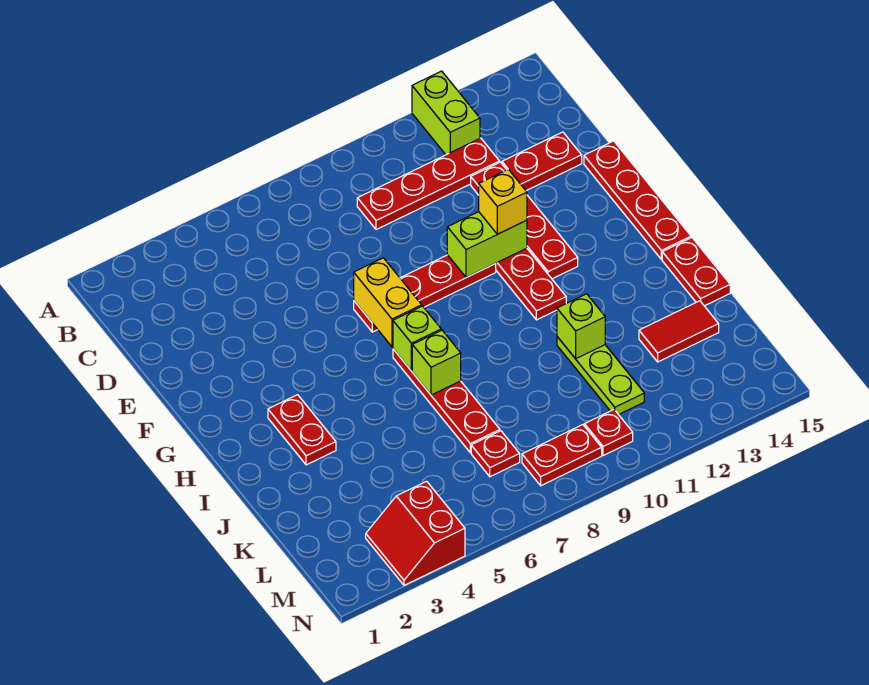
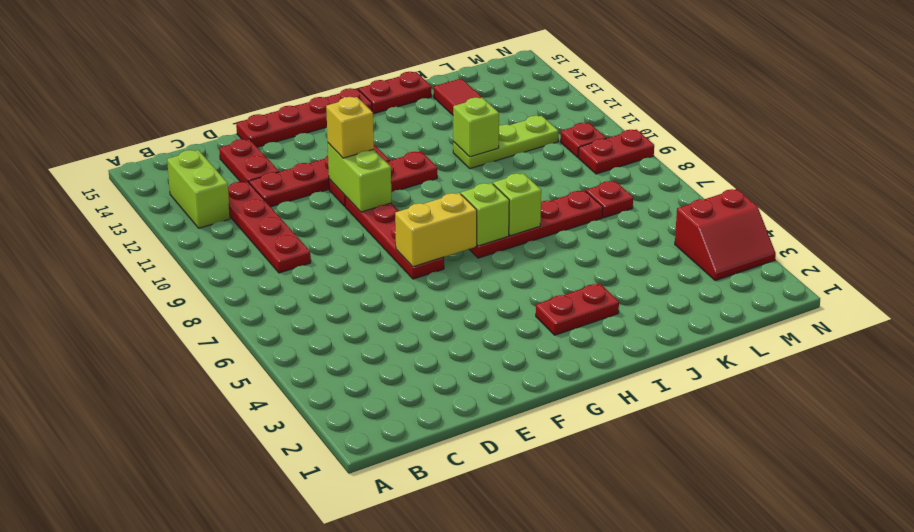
lime brick A12:B12 level 1 -> lime brick B12:B13 level 1
red plate M8:M9 level 1 -> red plate M9:N9 level 1

